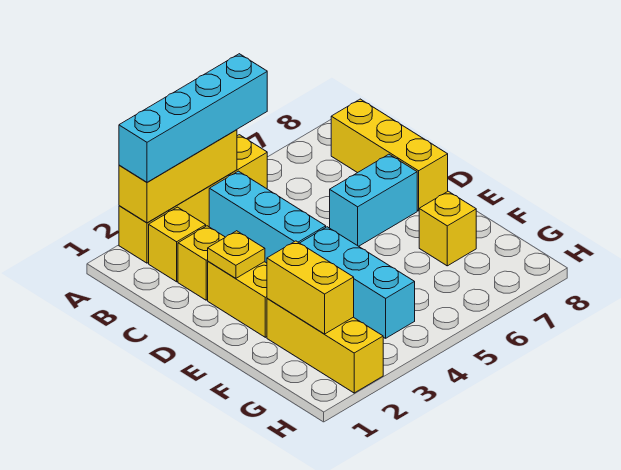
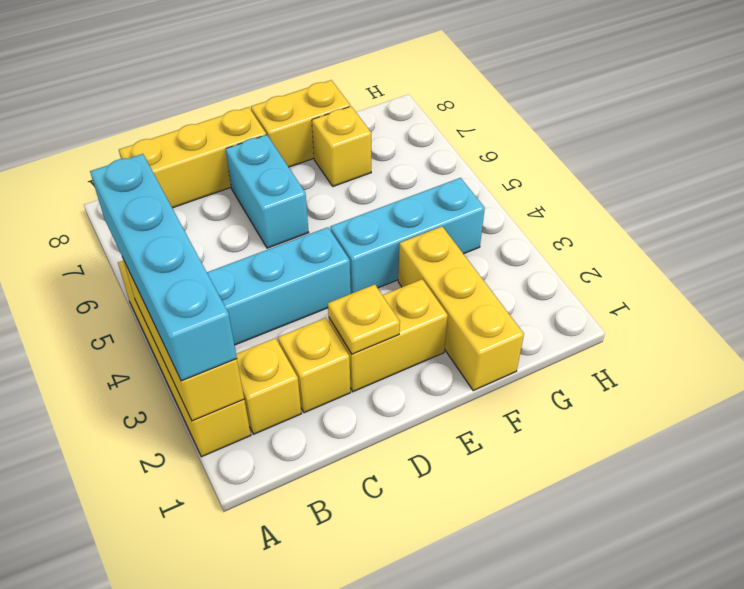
yellow brick F2:H2 level 1 -> yellow brick F1:F3 level 1
yellow brick F2:G2 level 2 -> yellow brick E8:F8 level 1

